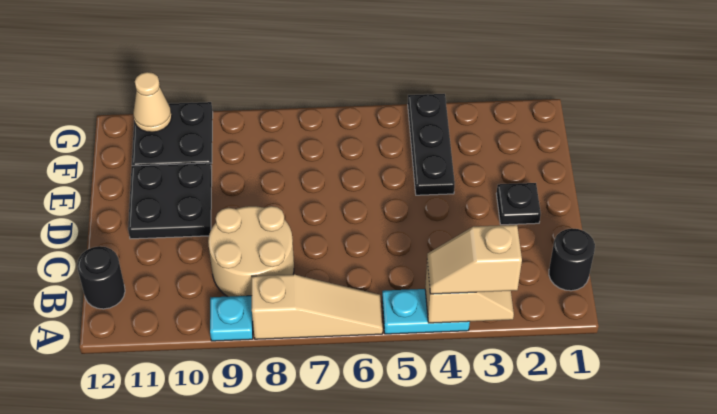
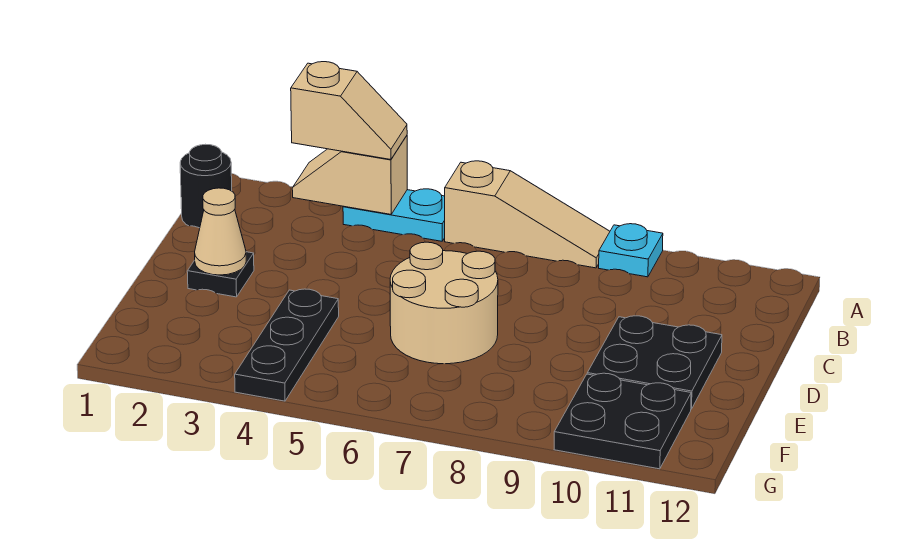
tan slope A6:A8 level 1 top 8 -> tan slope A6:A8 level 1 top 6
tan round brick B8:C9 level 1 -> tan round brick D6:E7 level 1
black round brick B12 level 1 -> none
tan cone G11 level 2 -> tan cone D2 level 2

